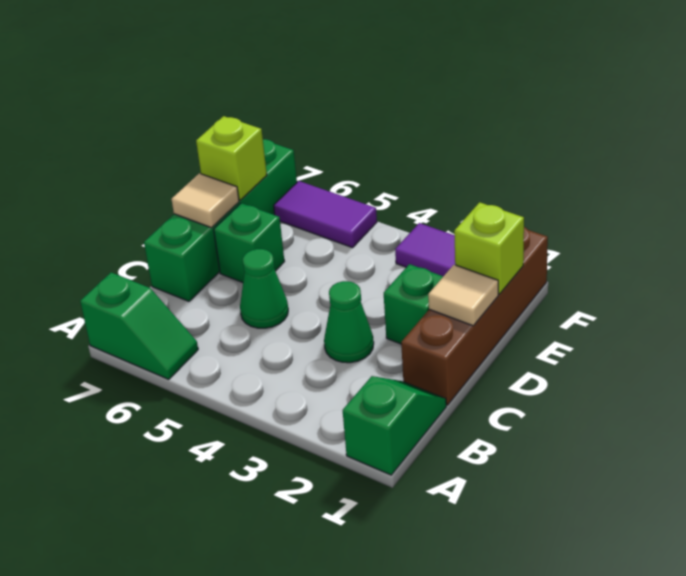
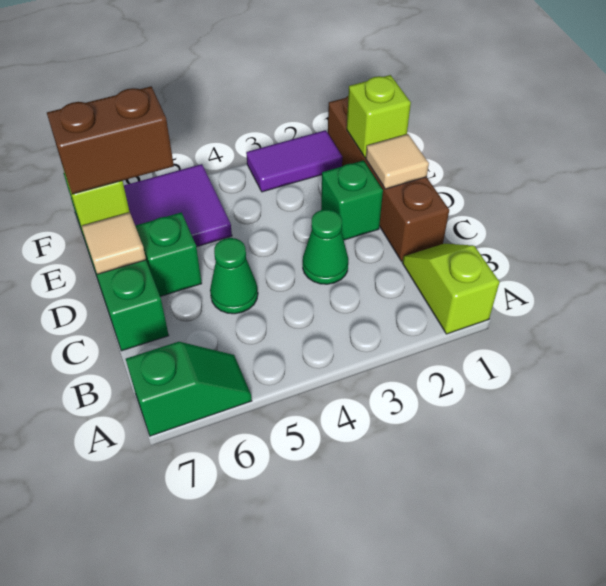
green slope A1:B1 level 1 top A -> lime slope A1:B1 level 1 top A
none -> brown brick E6:E7 level 3
purple tile F5:F6 level 1 -> purple tile E5:F6 level 1

